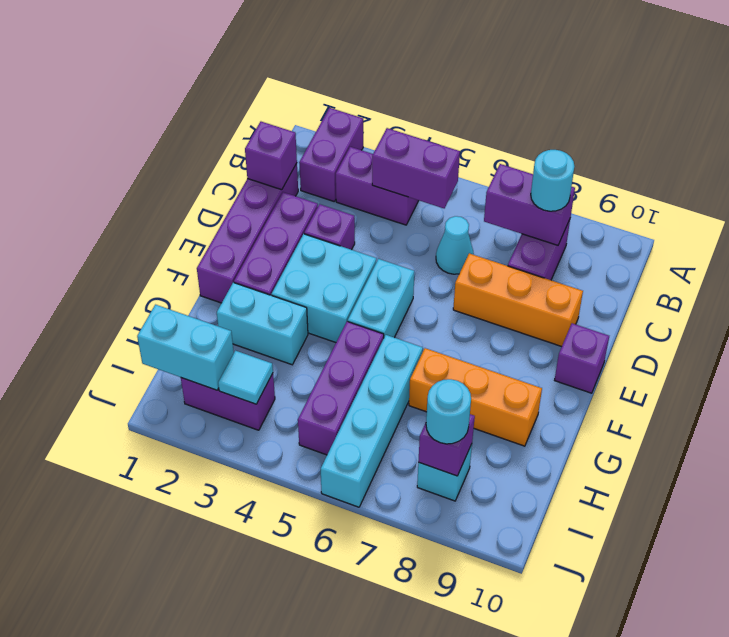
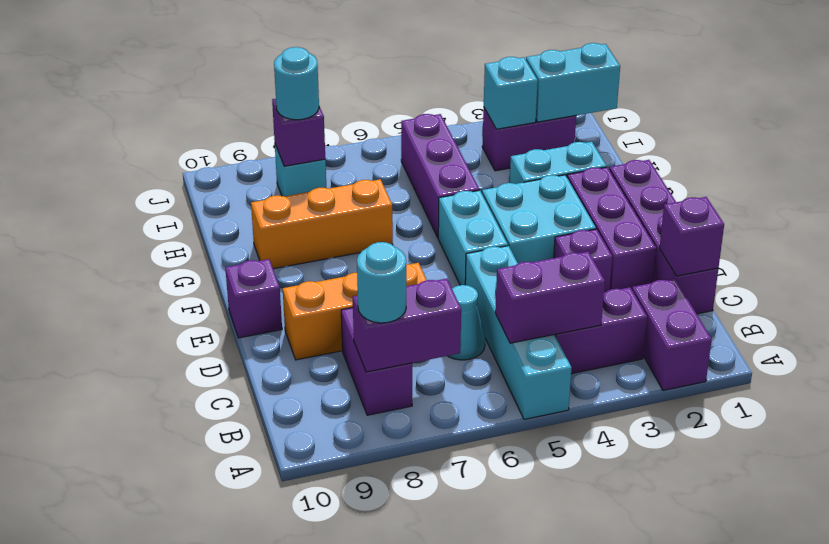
cyan brick G6:J6 level 1 -> cyan brick A5:D5 level 1
cyan tile I3 level 2 -> cyan brick I3 level 2

